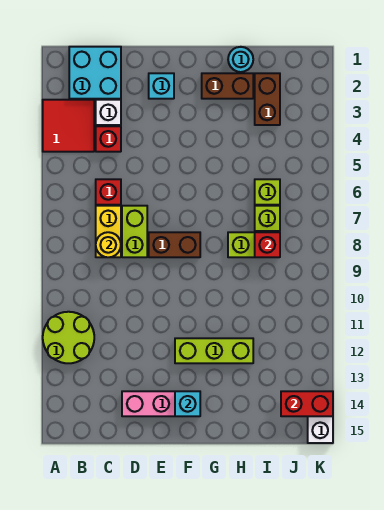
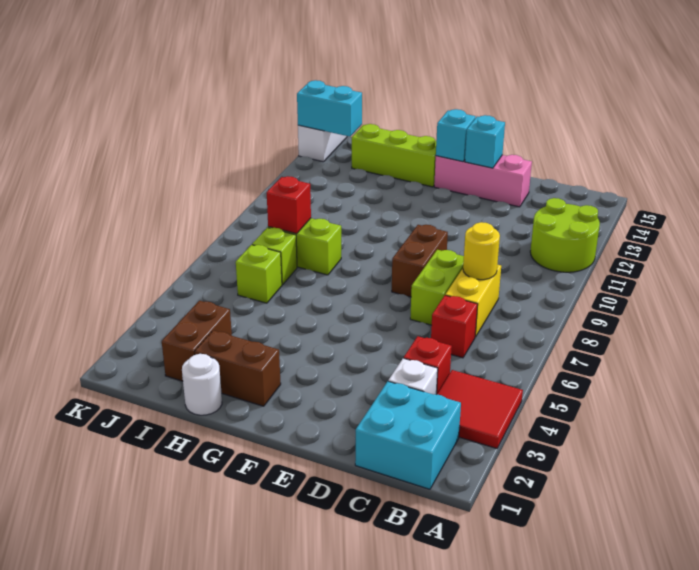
cyan brick E2 level 1 -> cyan brick E14 level 2
brown brick E8:F8 level 1 -> brown brick E8:E9 level 1
lime brick F12:H12 level 1 -> lime brick G14:I14 level 1
cyan round brick H1 level 1 -> white round brick H1 level 1
red brick J14:K14 level 2 -> cyan brick J14:K14 level 2

